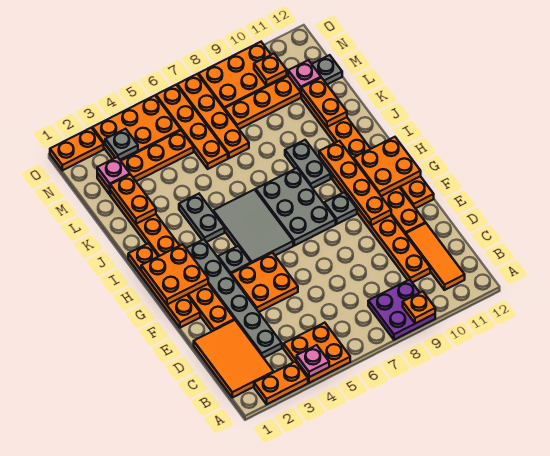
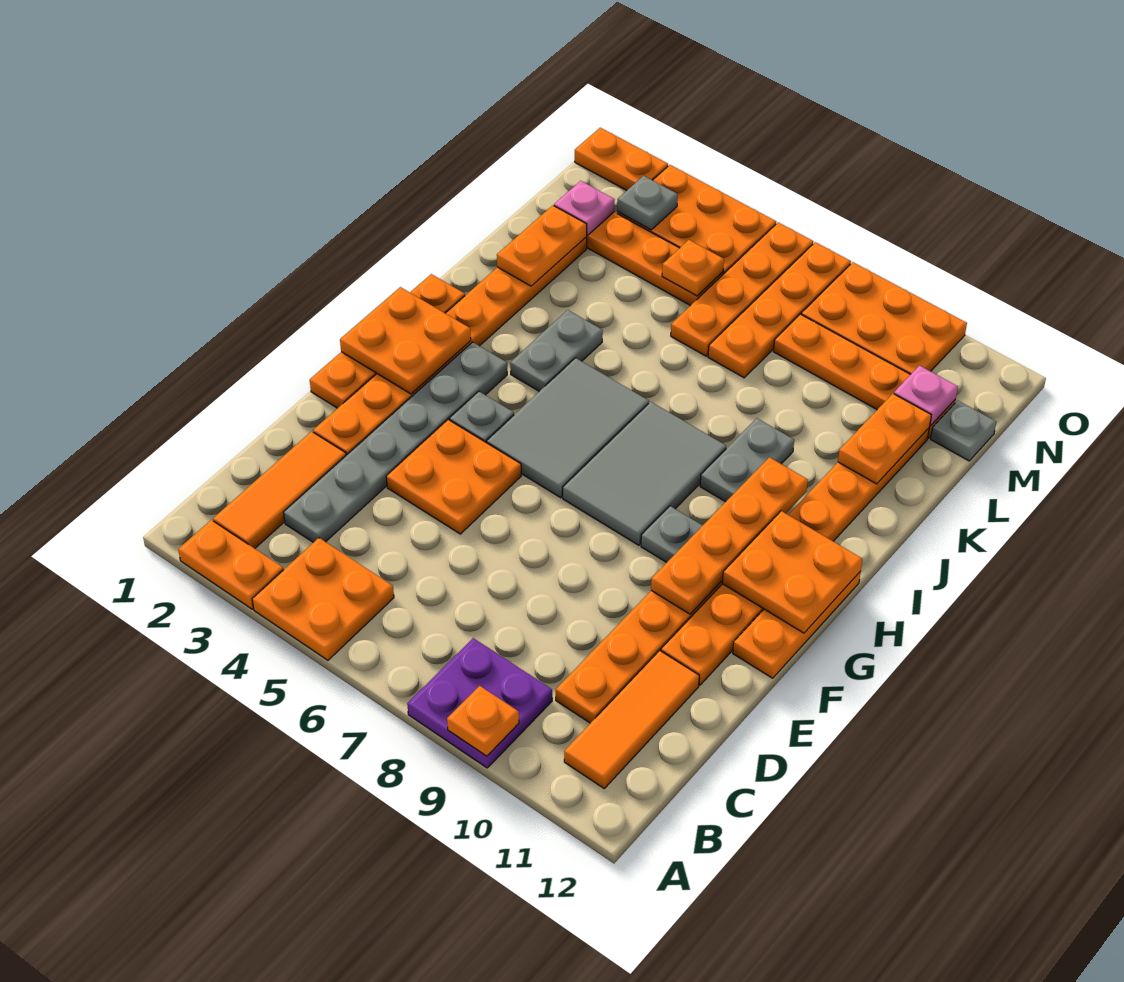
pink plate A4 level 2 -> none
orange tile B1:D2 level 1 -> orange tile B2:D2 level 1
grey plate G7:I8 level 1 -> grey tile G7:I8 level 1
orange plate N10 level 2 -> orange plate M5 level 2

